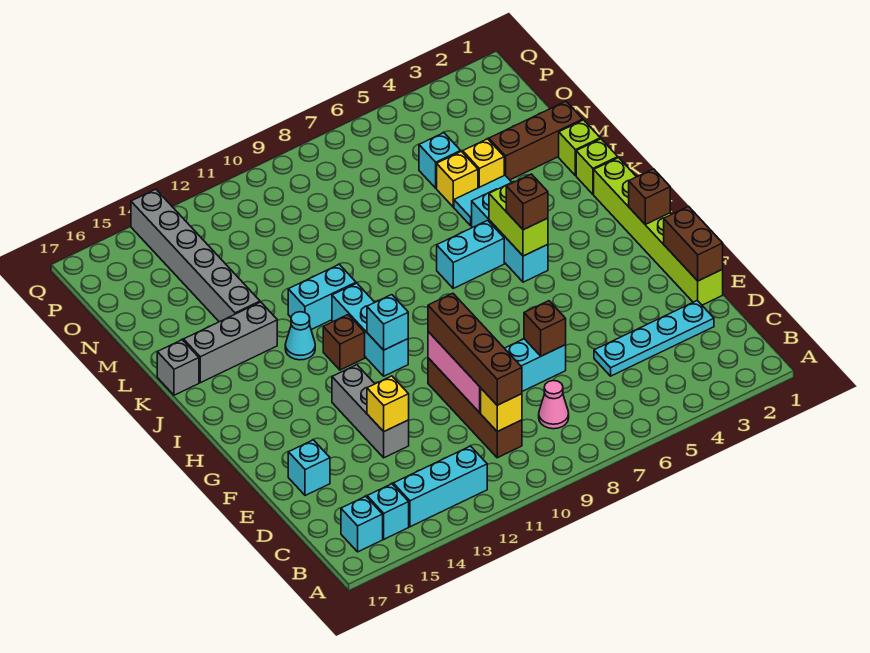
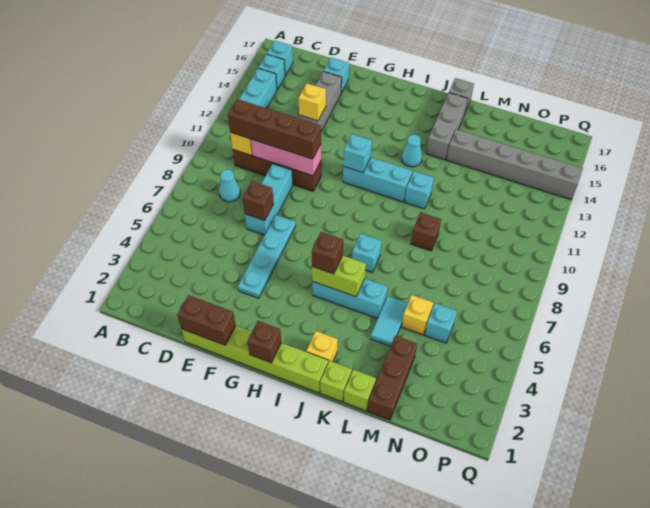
pink cone C8 level 1 -> cyan cone C8 level 1
cyan plate D2:D5 level 1 -> cyan plate F4:F7 level 1
grey brick E13:G13 level 1 -> grey brick E13:E15 level 1
brown brick I12 level 1 -> brown brick L9 level 1
cyan brick J6:J7 level 1 -> cyan brick J7 level 1
cyan brick K11:K12 level 1 -> cyan brick K11 level 1
yellow brick M4 level 1 -> yellow brick J2 level 1

